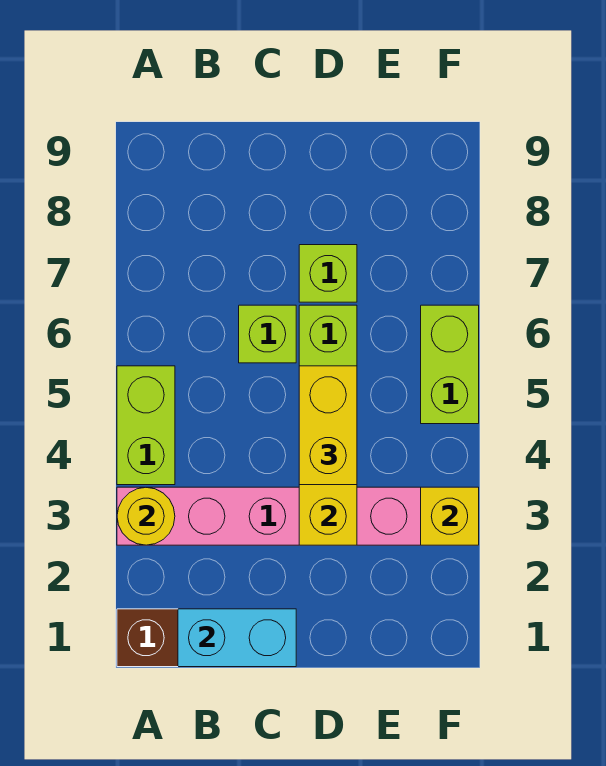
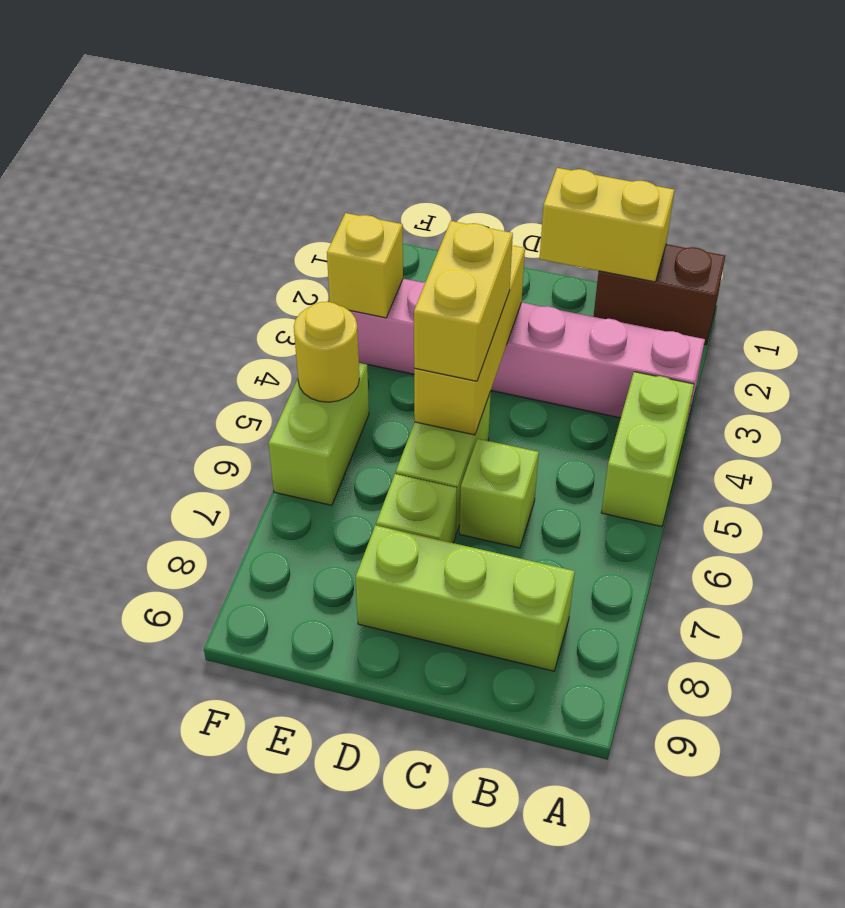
yellow round brick A3 level 2 -> yellow round brick F5 level 2
cyan brick B1:C1 level 2 -> yellow brick B1:C1 level 2
none -> lime brick B8:D8 level 1

